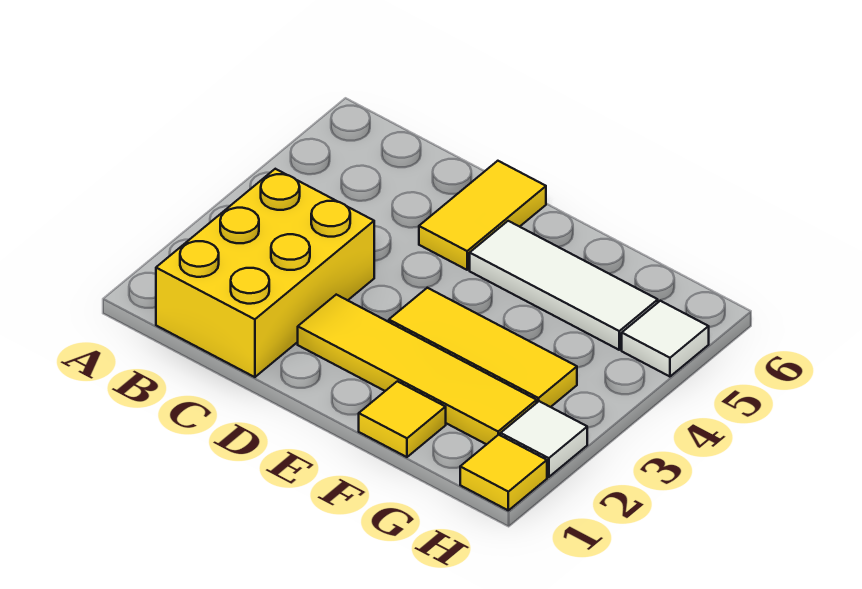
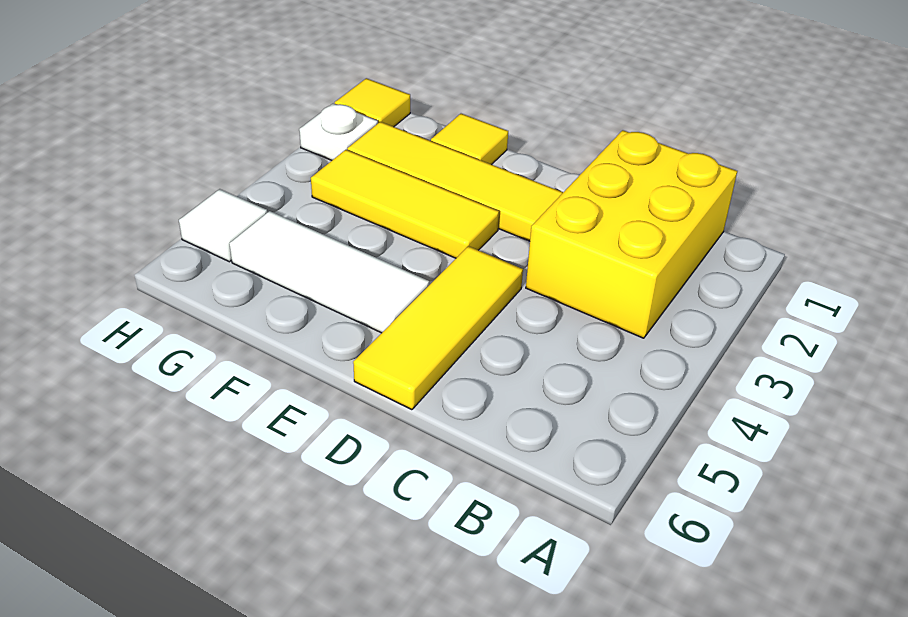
yellow tile D5:D6 level 1 -> yellow tile D4:D6 level 1
white tile H2 level 1 -> white plate H2 level 1

